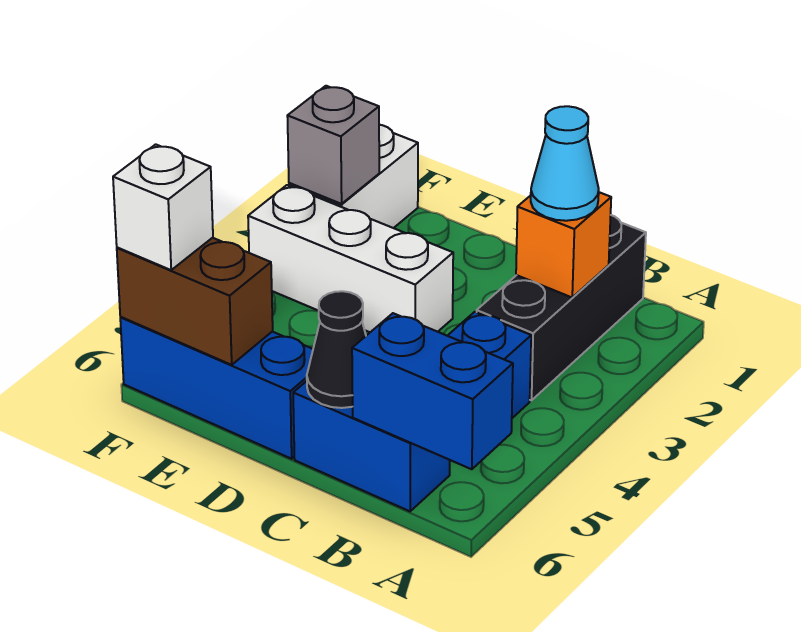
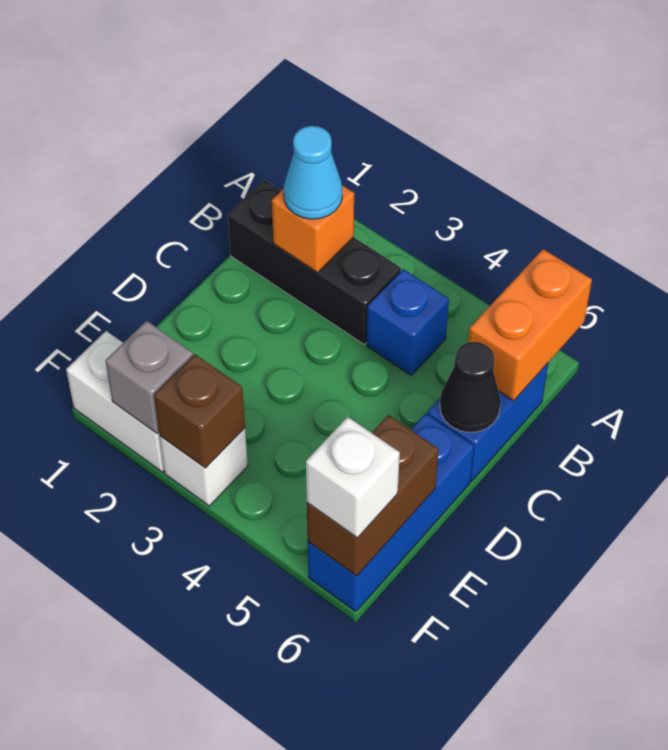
blue brick A6:B6 level 2 -> orange brick A6:B6 level 2
white brick D3:F3 level 1 -> white brick F3 level 1
none -> brown brick F3 level 2

